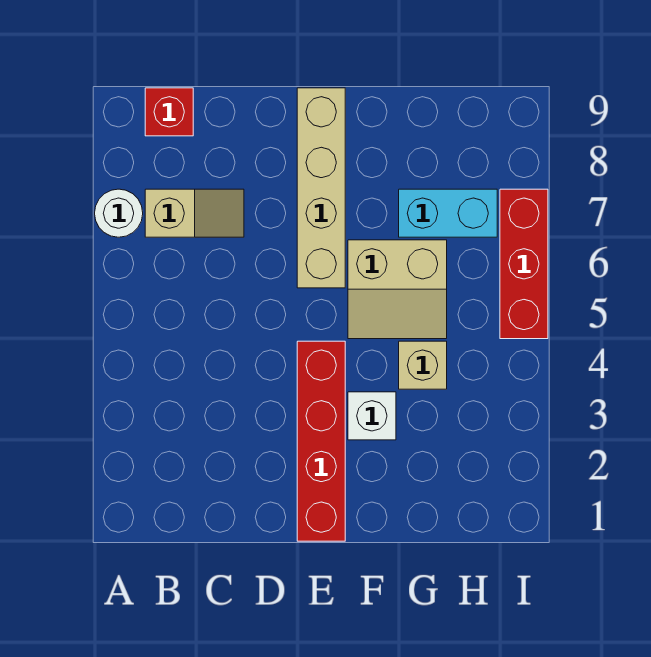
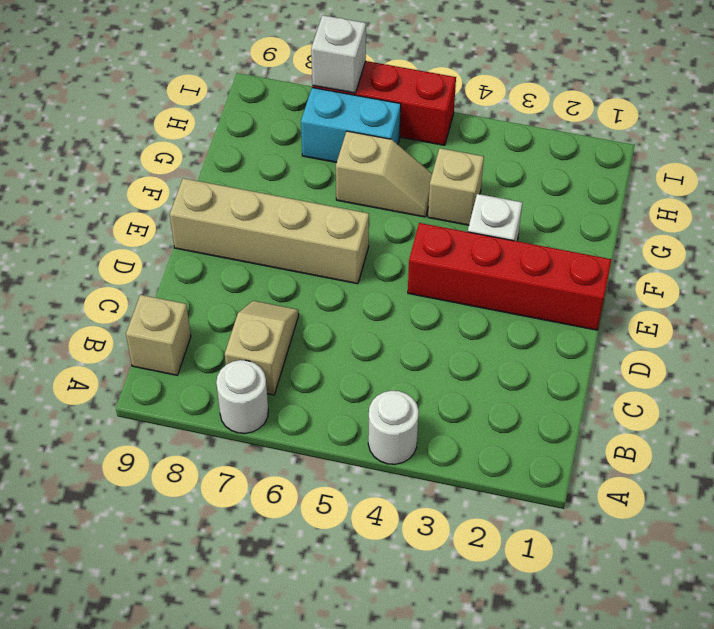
none -> white round brick A4 level 1
red brick B9 level 1 -> tan brick B9 level 1
tan slope F5:G6 level 1 top 6 -> tan slope G5:G6 level 1 top 6
cyan brick G7:H7 level 1 -> cyan brick H6:H7 level 1
none -> white brick I7 level 2

